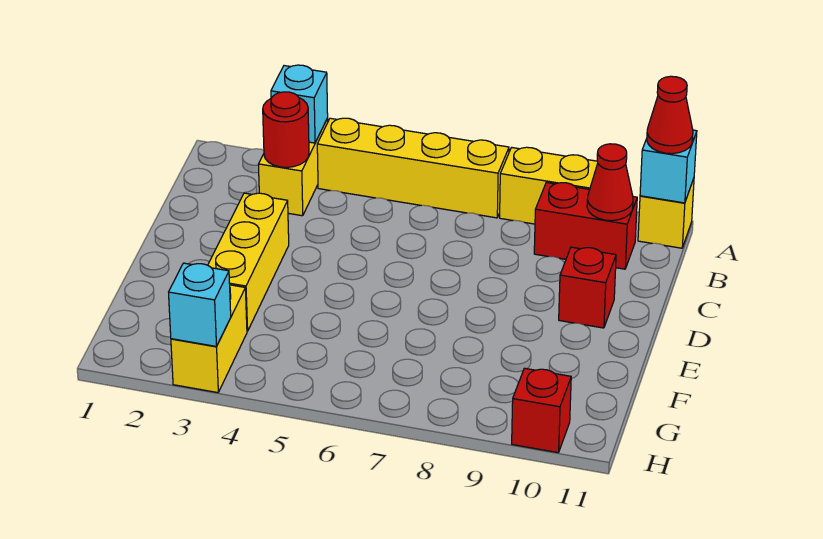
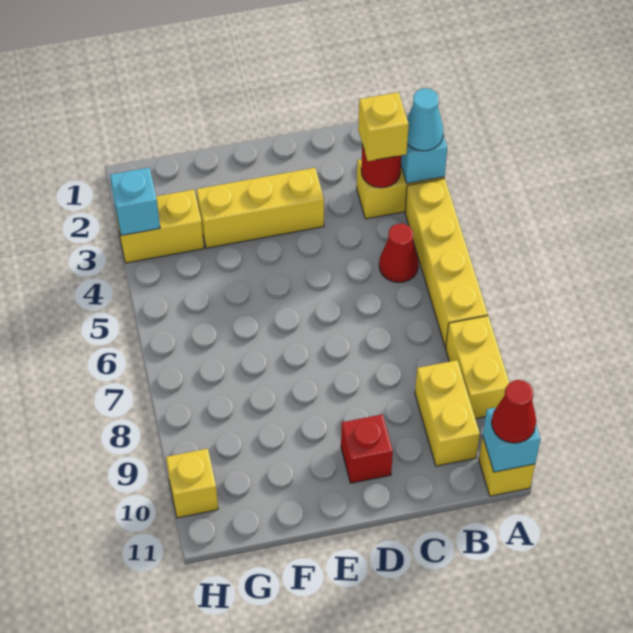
none -> cyan cone A3 level 3
none -> yellow brick B3 level 3
red brick B9:B10 level 1 -> yellow brick B9:B10 level 1
red cone B10 level 2 -> red cone B5 level 1
red brick H10 level 1 -> yellow brick H10 level 1

